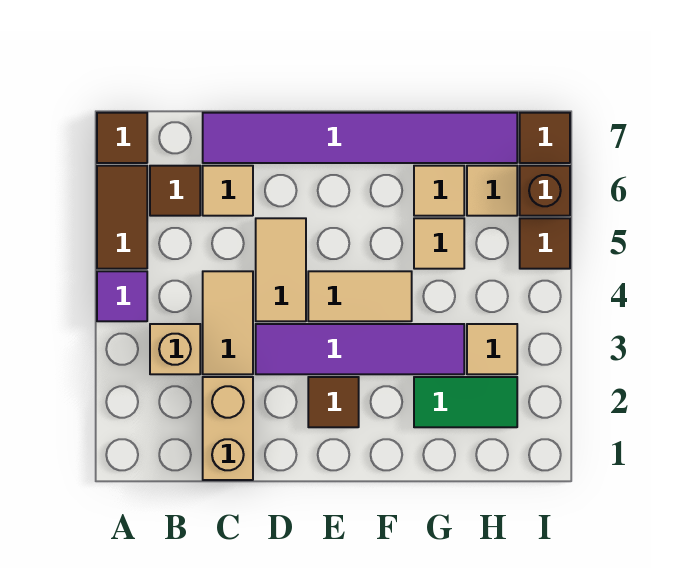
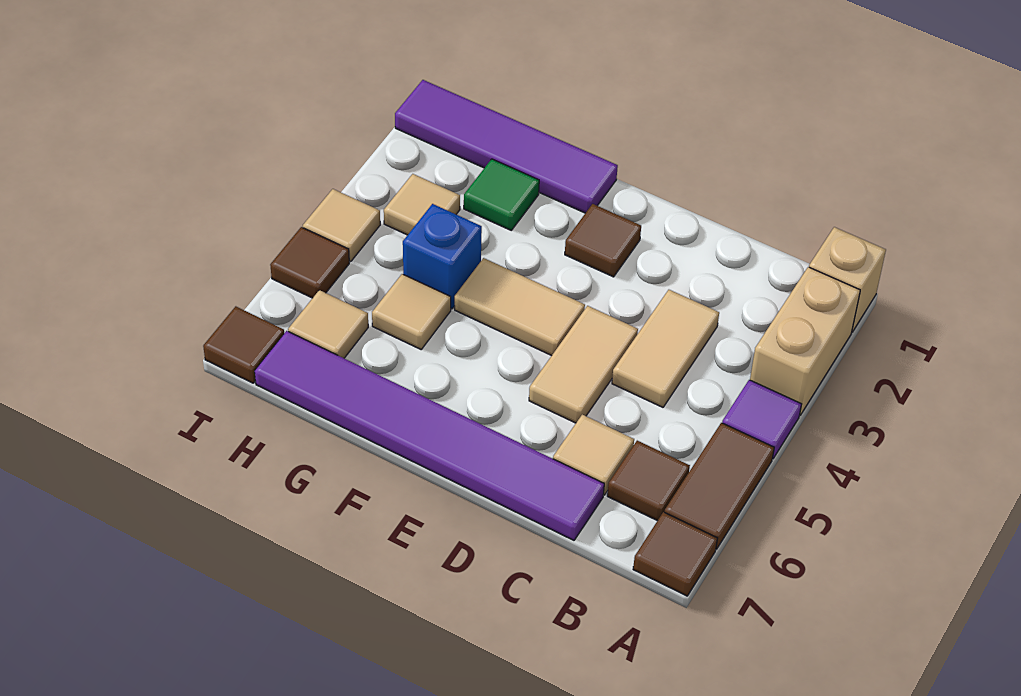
tan brick B3 level 1 -> tan brick A1 level 1
tan brick C1:C2 level 1 -> tan brick A2:A3 level 1
purple tile D3:G3 level 1 -> purple tile F1:I1 level 1
green tile G2:H2 level 1 -> green tile G2 level 1
none -> blue brick G4 level 1
tan tile G6 level 1 -> tan tile I4 level 1
brown brick I6 level 1 -> none

